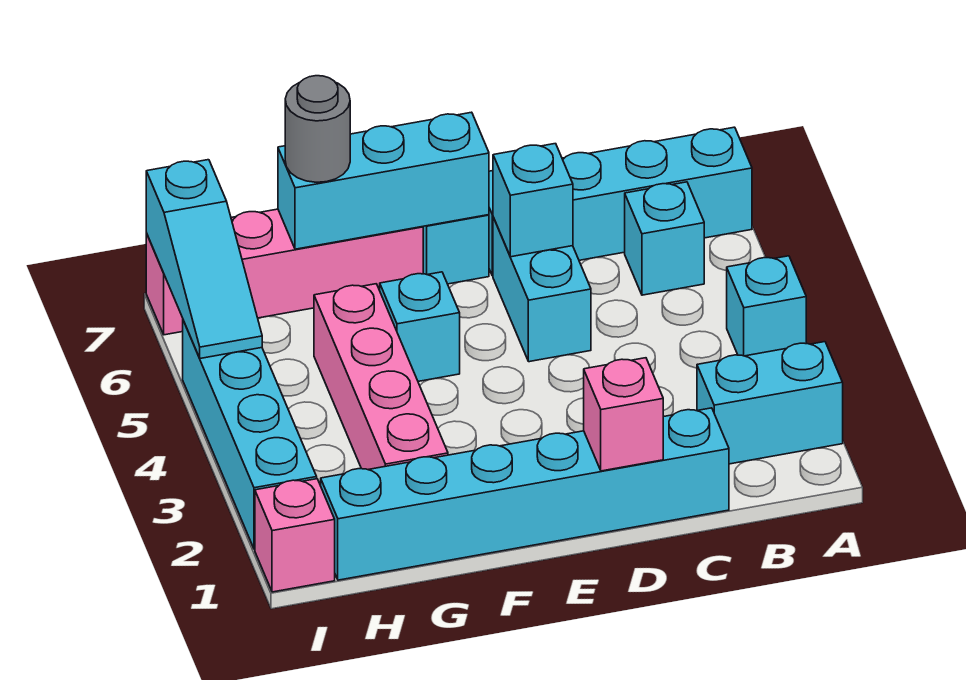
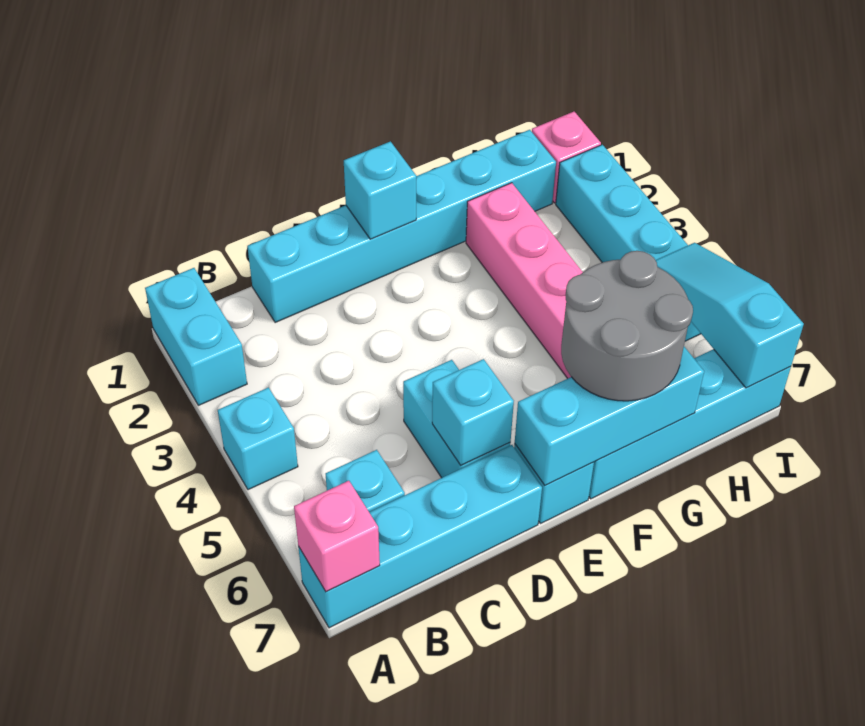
cyan brick A2:B2 level 1 -> cyan brick A1:A2 level 1
pink brick D1 level 2 -> pink brick A7 level 2
cyan brick F5 level 1 -> cyan brick E1 level 2
pink brick F7:I7 level 1 -> cyan brick F7:I7 level 1
grey round brick G7 level 3 -> grey round brick F6:G7 level 3

